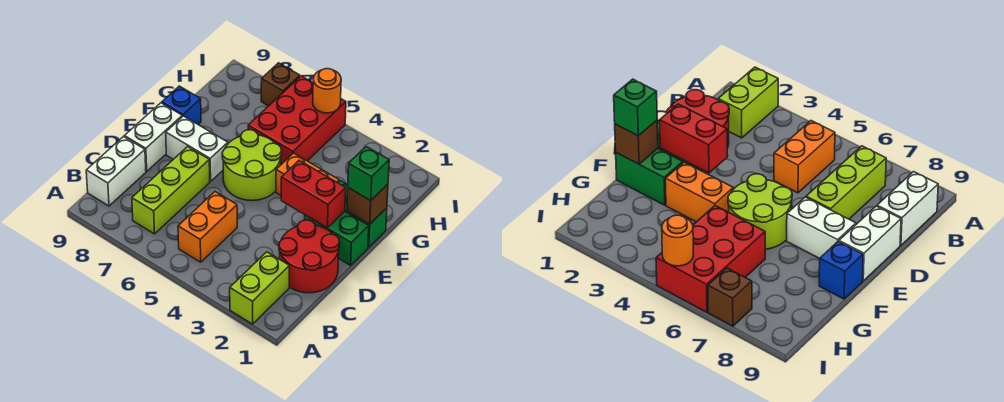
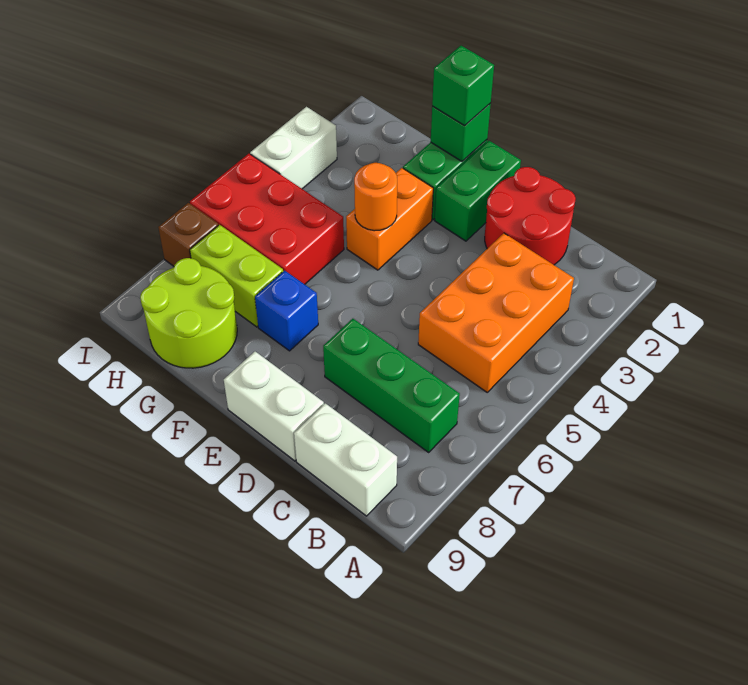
lime brick A2:B2 level 1 -> lime brick G7:H7 level 1
orange brick B5:C5 level 1 -> orange brick B3:C5 level 1
lime brick B7:D7 level 1 -> green brick B7:D7 level 1
red brick E2:E3 level 2 -> none
lime round brick E5:F6 level 1 -> lime round brick G8:H9 level 1
white brick E7:E8 level 1 -> white brick I3:I4 level 1
brown brick F1 level 2 -> green brick F1 level 2
blue brick F9 level 1 -> blue brick F7 level 1
orange round brick I5 level 2 -> orange round brick F4 level 2

